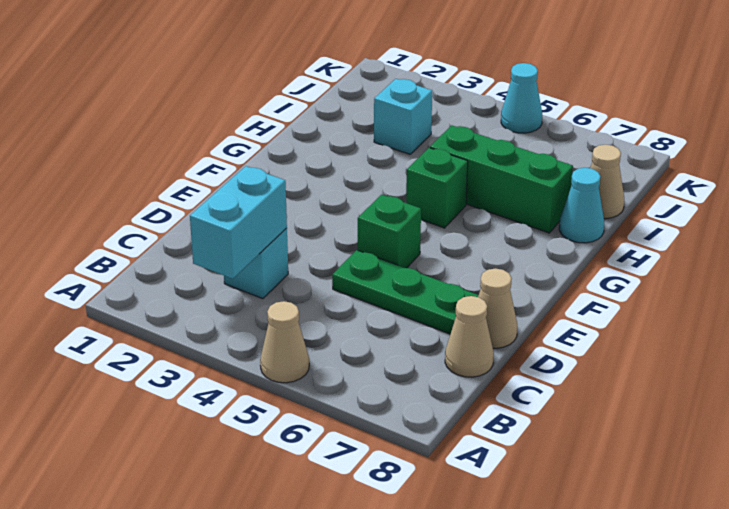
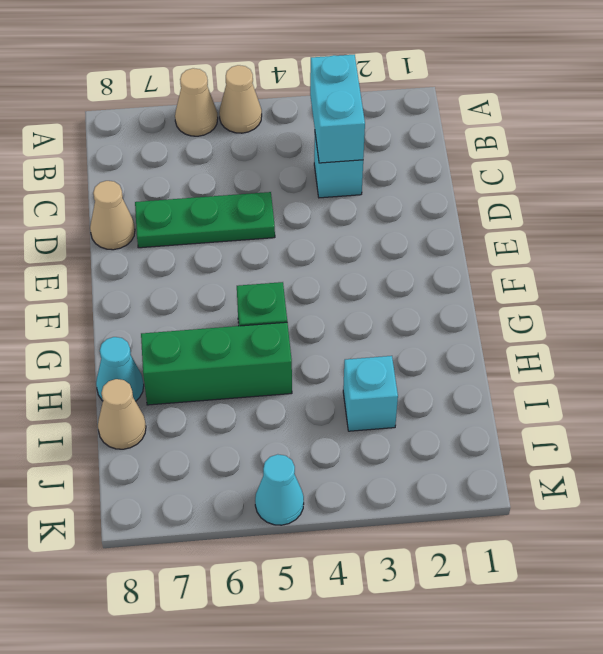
tan cone C8 level 1 -> tan cone A6 level 1
green brick E5 level 1 -> none

